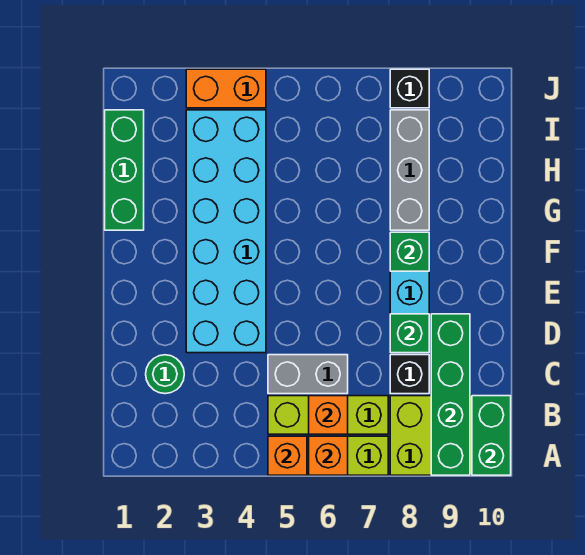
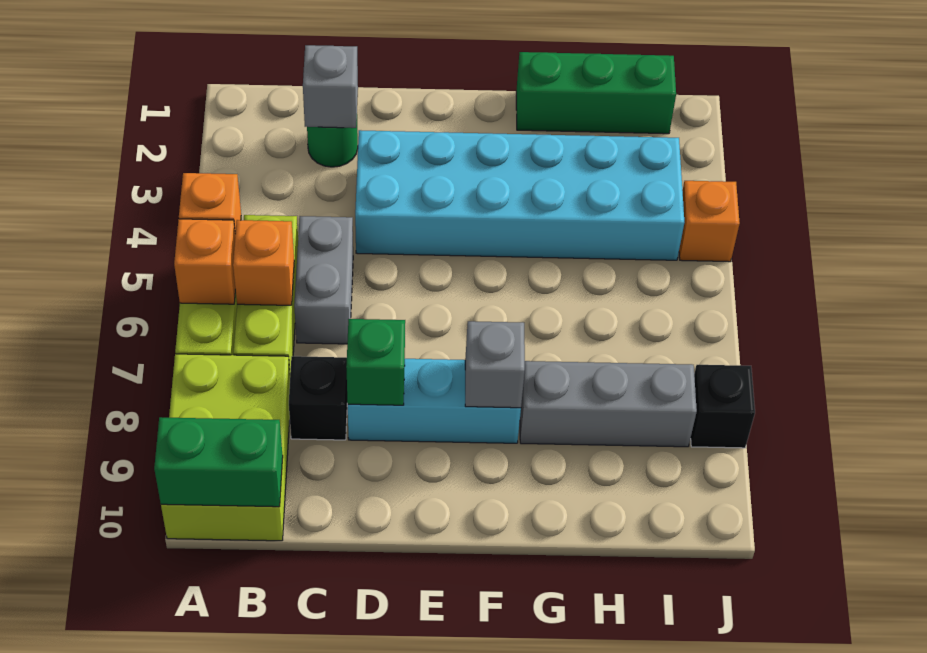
green brick A9:D9 level 2 -> none
none -> grey brick C2 level 2
green brick F8 level 2 -> grey brick F8 level 2
orange brick J3:J4 level 1 -> orange brick J4 level 1

